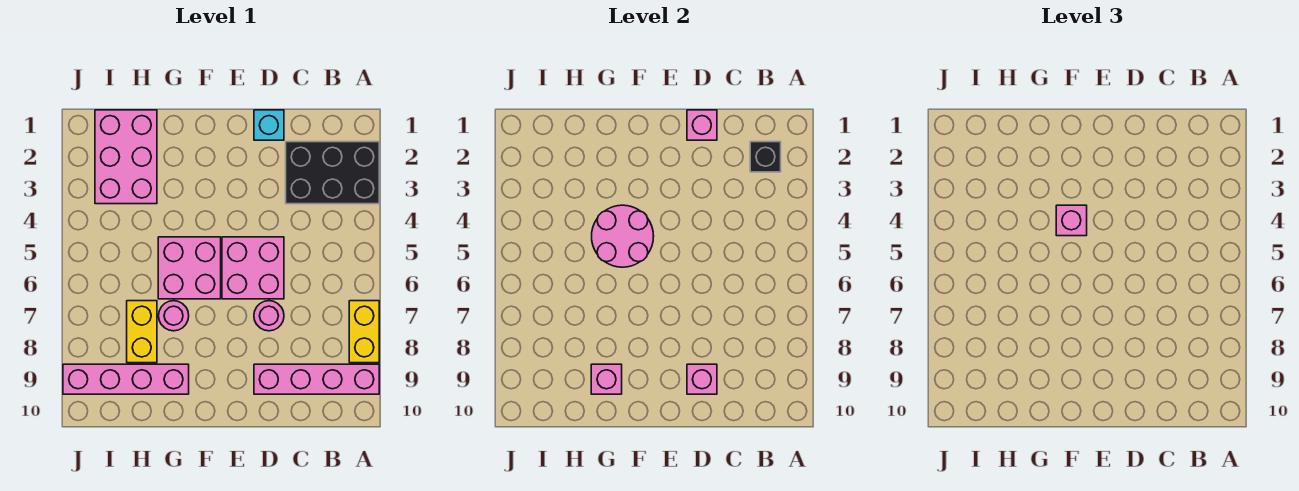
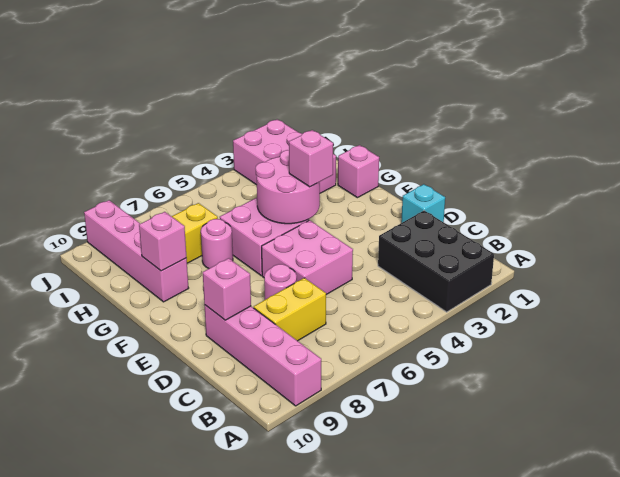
yellow brick A7:A8 level 1 -> yellow brick C7:C8 level 1
black brick B2 level 2 -> none
pink brick D1 level 2 -> pink brick G1 level 1
pink brick H1:I3 level 1 -> pink brick H2:J3 level 1

